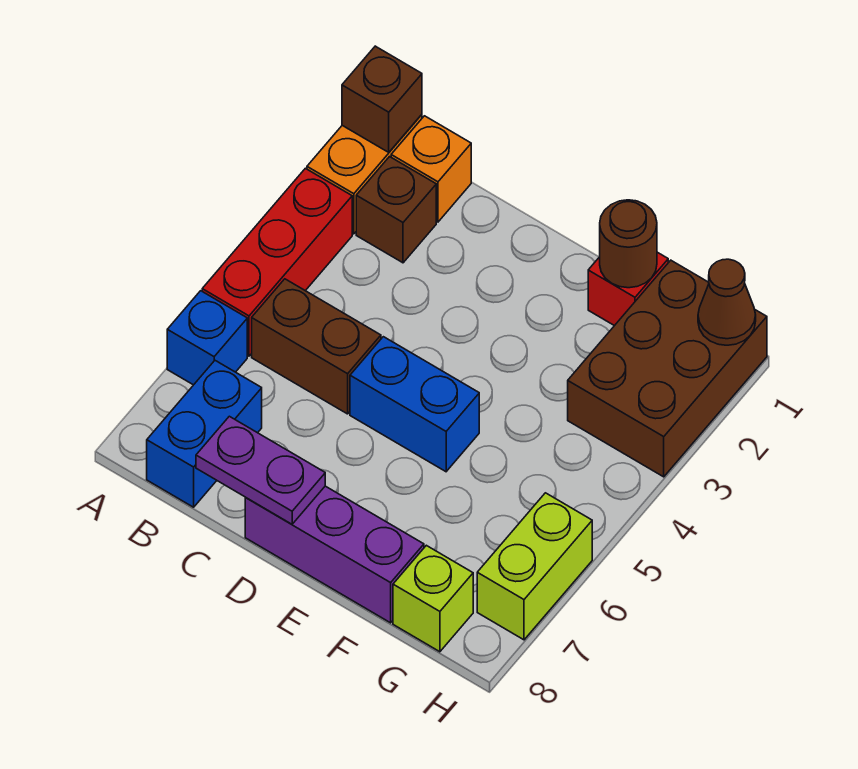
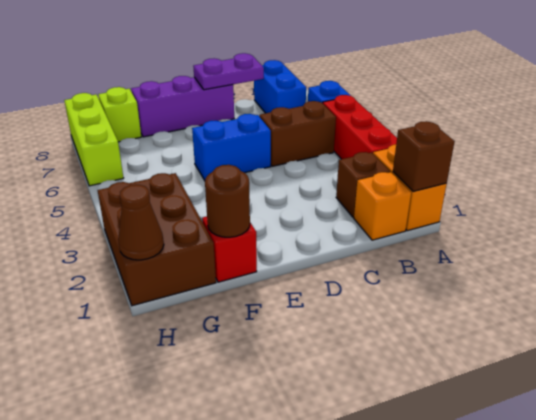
lime brick H6:H7 level 1 -> lime brick H6:H8 level 1

